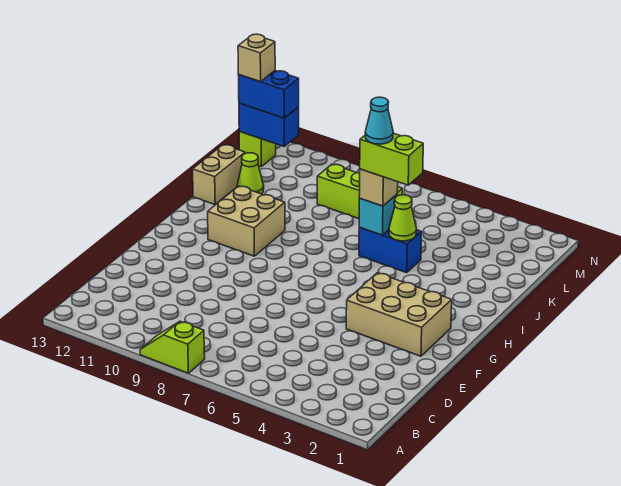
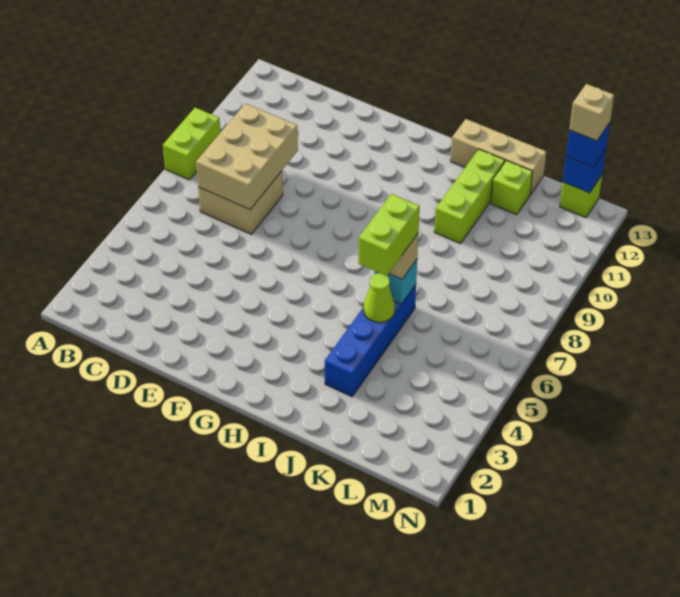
lime slope A8:A9 level 1 top 8 -> lime brick A8:A9 level 1
tan brick F2:G4 level 1 -> tan brick C7:D9 level 2
tan brick H10:I11 level 1 -> tan brick C7:D8 level 1
blue brick J5:J6 level 1 -> blue brick J3:J6 level 1
cyan cone J6 level 5 -> none
tan brick J13:K13 level 1 -> tan brick I13:K13 level 1
lime cone K12 level 1 -> lime brick K12 level 1
lime brick L7:L9 level 1 -> lime brick J10:J12 level 1
blue brick M12:M13 level 2 -> blue brick M13 level 2
blue brick M12:M13 level 3 -> blue brick M13 level 3

